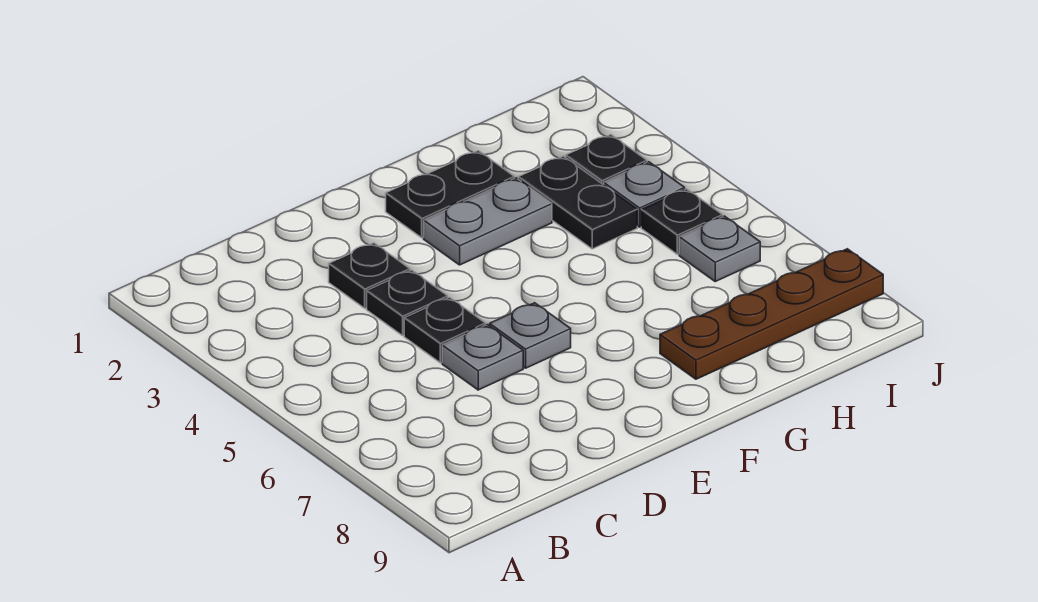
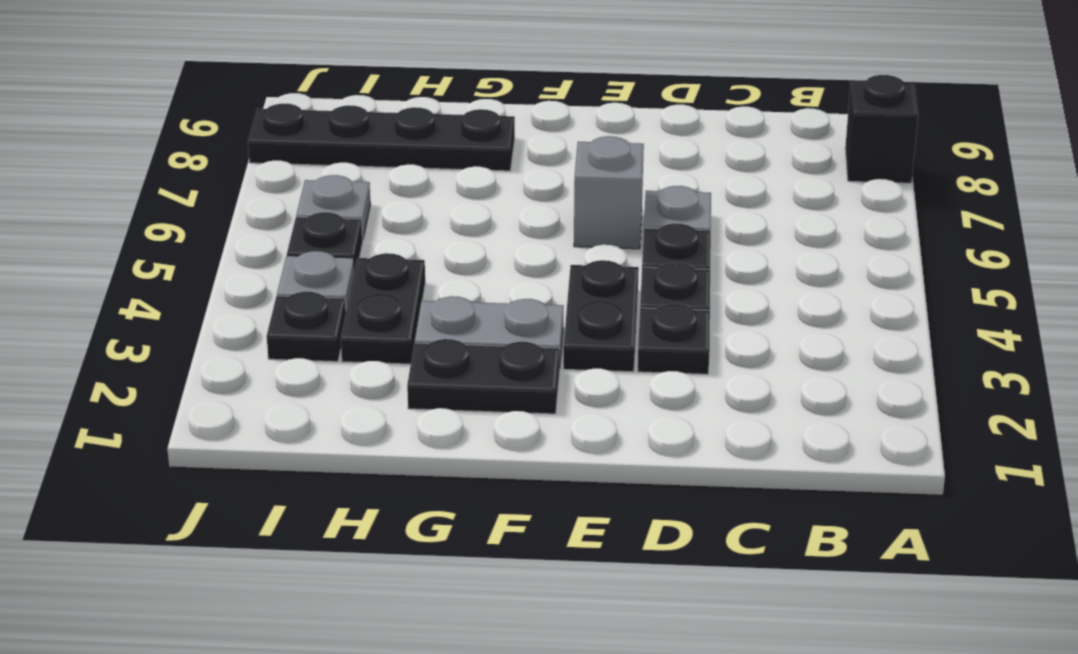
none -> black brick A8 level 1
none -> black plate E3:E4 level 1
grey plate E6 level 1 -> grey brick E6 level 1
brown plate G8:J8 level 1 -> black plate G8:J8 level 1

